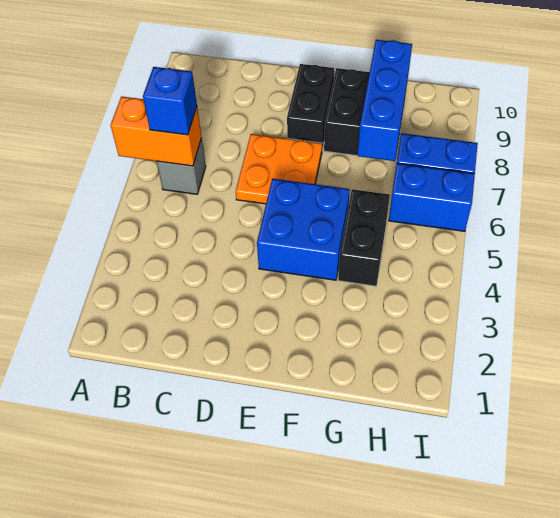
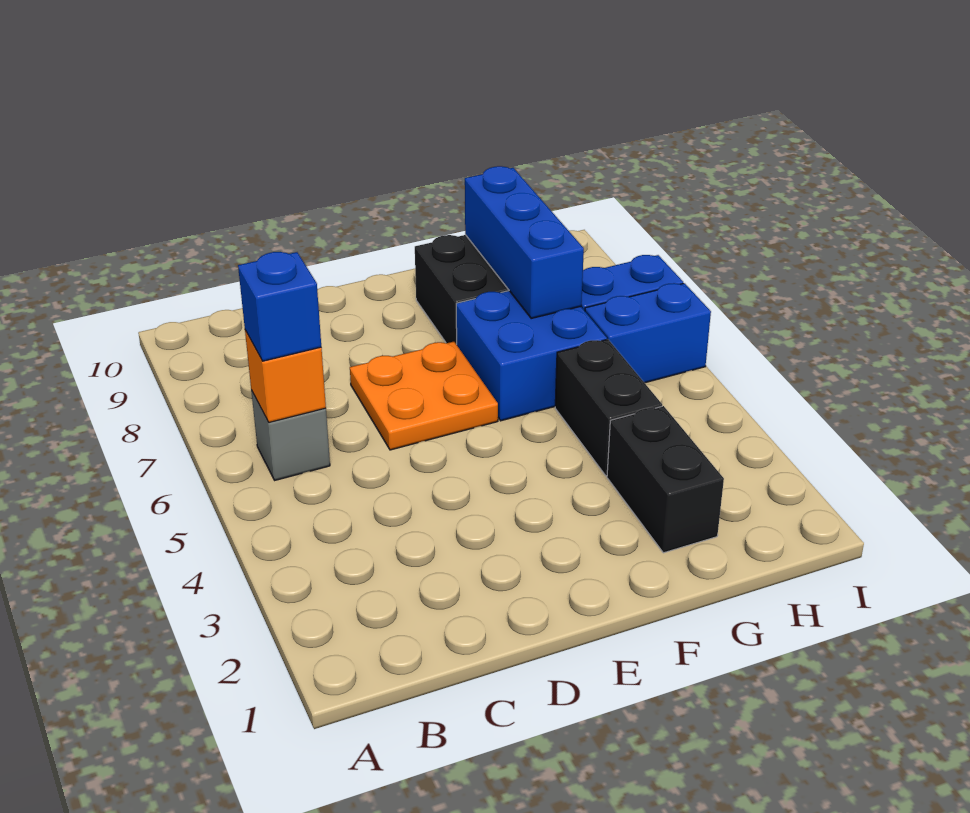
orange brick A6:B6 level 2 -> orange brick B6 level 2
blue brick E4:F5 level 1 -> blue brick F6:G7 level 1
black brick E8:E9 level 1 -> black brick G2:G3 level 1

